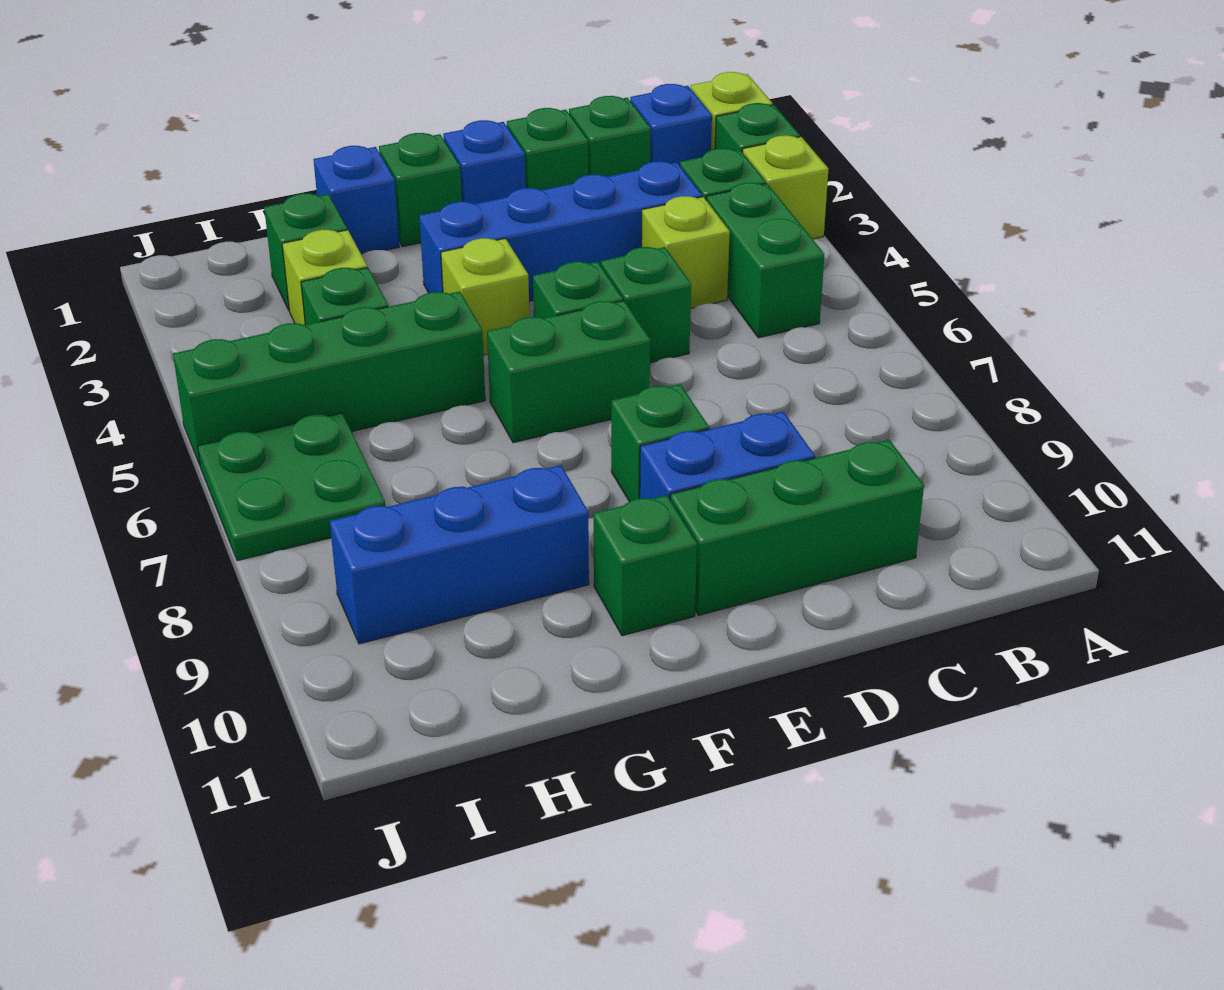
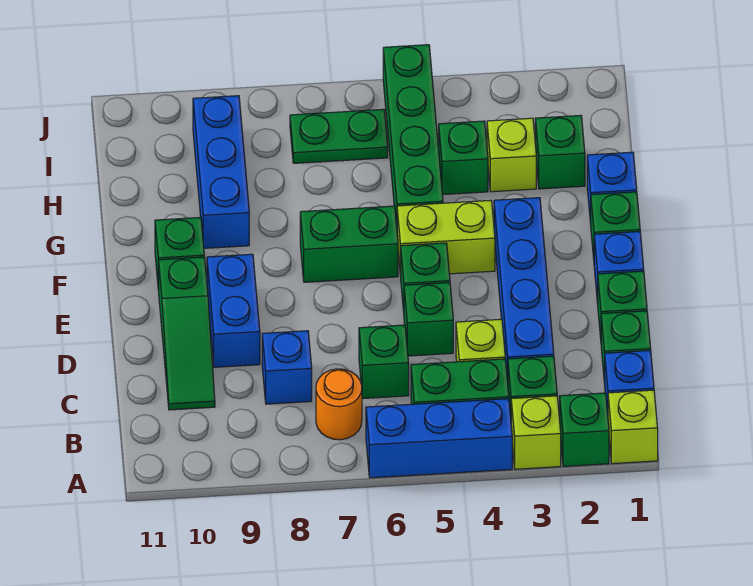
none -> blue brick A4:A6 level 1
none -> orange round brick B7 level 1
none -> blue brick C8 level 1
green brick C10:E10 level 1 -> green slope C10:E10 level 1 top E
green brick E6:F6 level 1 -> green brick F6:F7 level 1
green brick E8 level 1 -> green brick C6 level 1
lime brick F4 level 1 -> lime brick F4:F5 level 1
green plate I6:J7 level 1 -> green plate I6:I7 level 1

